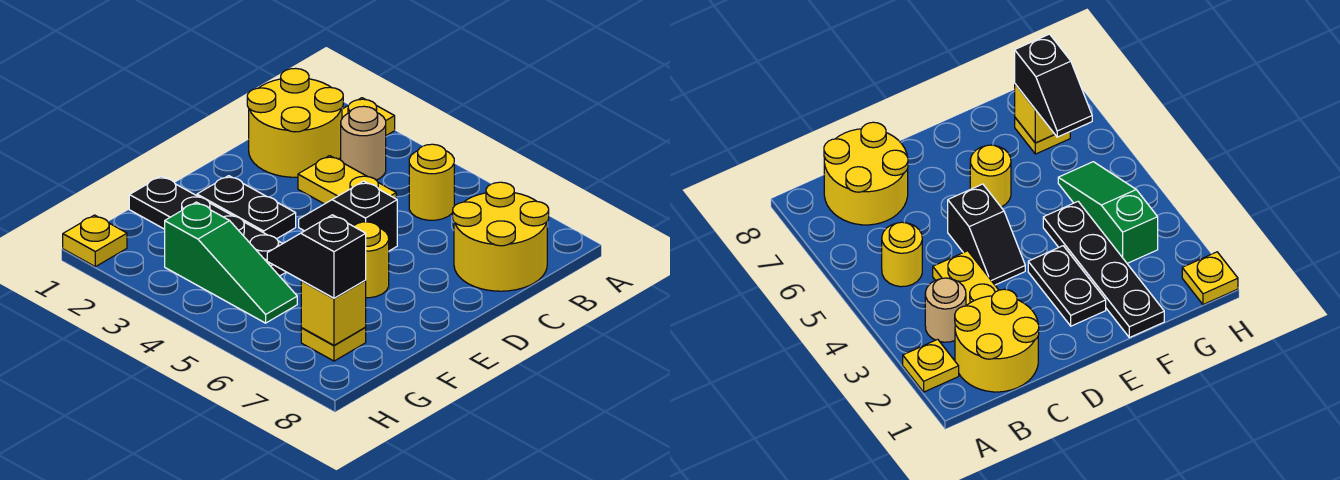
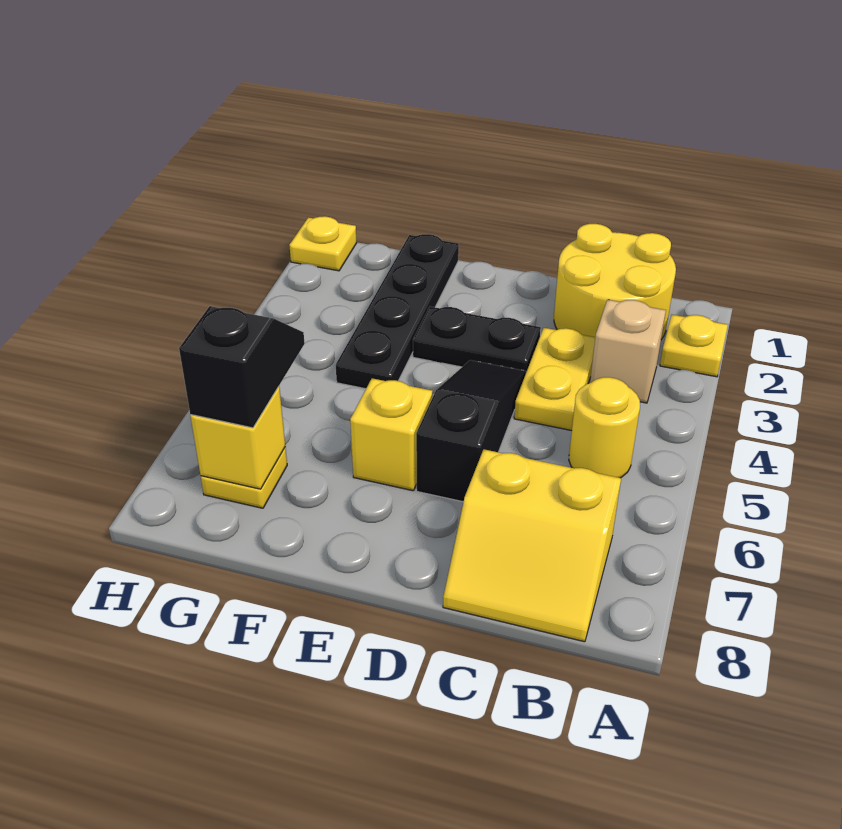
tan round brick B3 level 1 -> tan brick B3 level 1
yellow round brick B7:C8 level 1 -> yellow slope B7:C8 level 1 top 7
black slope D4:D5 level 1 top 5 -> black slope D4:D6 level 1 top 6
black plate E2:E3 level 1 -> black plate D3:E3 level 1
yellow round brick E6 level 1 -> yellow brick E6 level 1
green slope G3:G5 level 1 top 3 -> none

